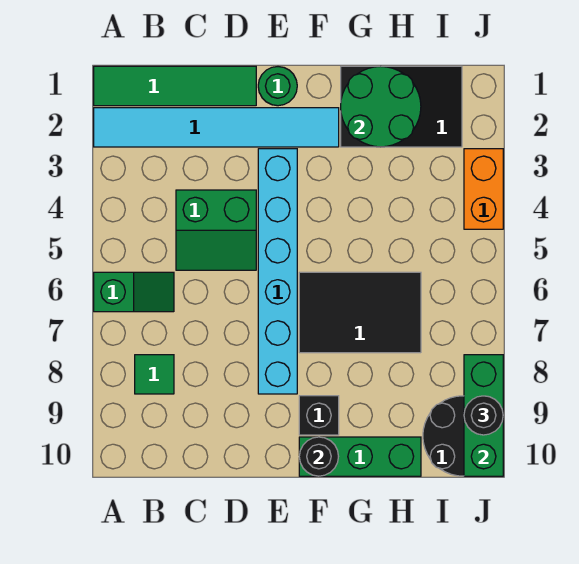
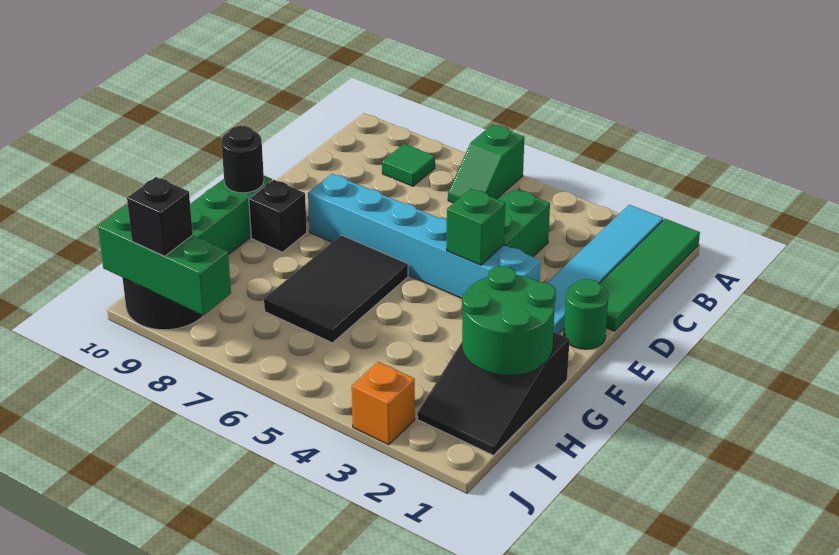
none -> green brick E4 level 2
orange brick J3:J4 level 1 -> orange brick J3 level 1
black round brick J9 level 3 -> black brick J9 level 3

